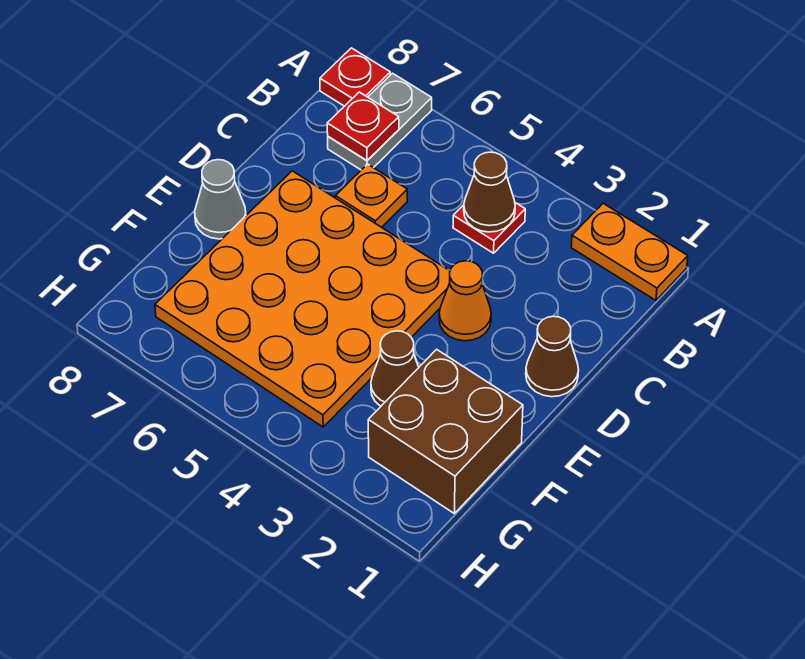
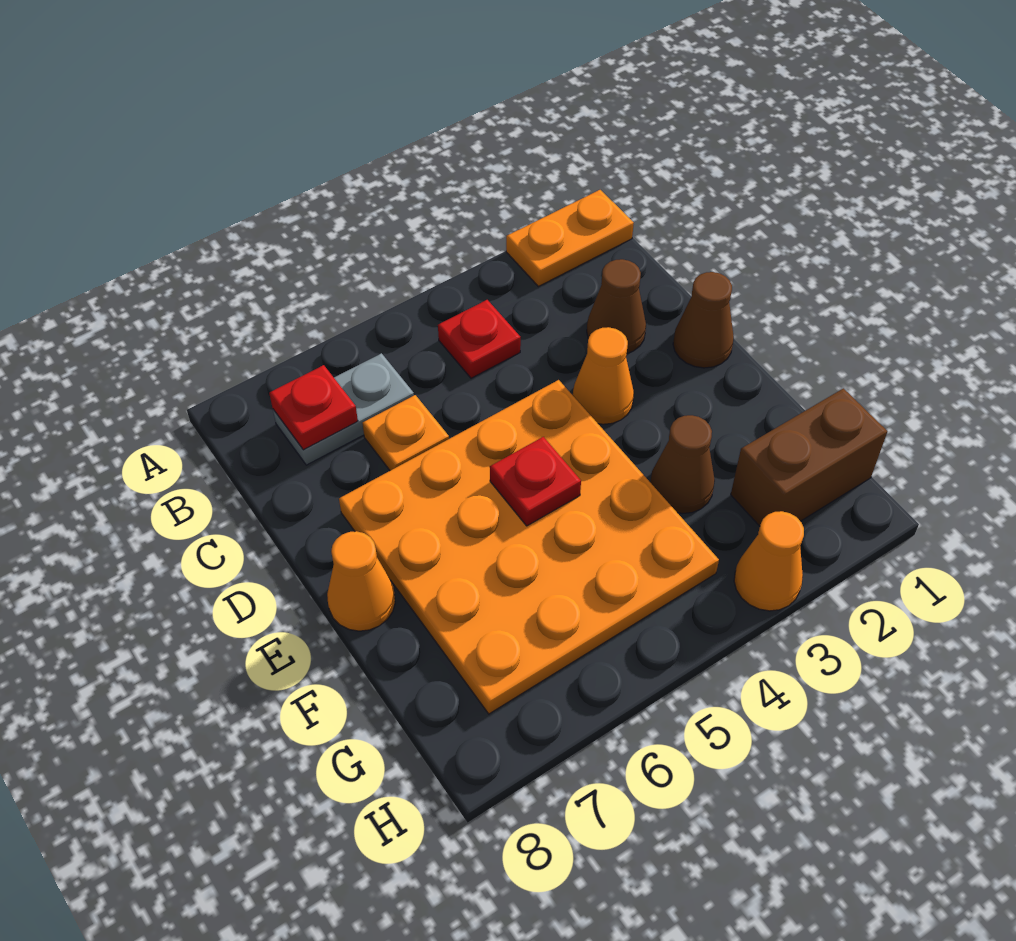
grey plate A7:B7 level 1 -> grey plate B6:B7 level 1
red plate A8 level 1 -> red plate E5 level 2
brown cone B4 level 2 -> brown cone C2 level 1
grey cone E8 level 1 -> orange cone E8 level 1
brown brick F1:G2 level 1 -> brown brick G1:G2 level 1
none -> orange cone H3 level 1

